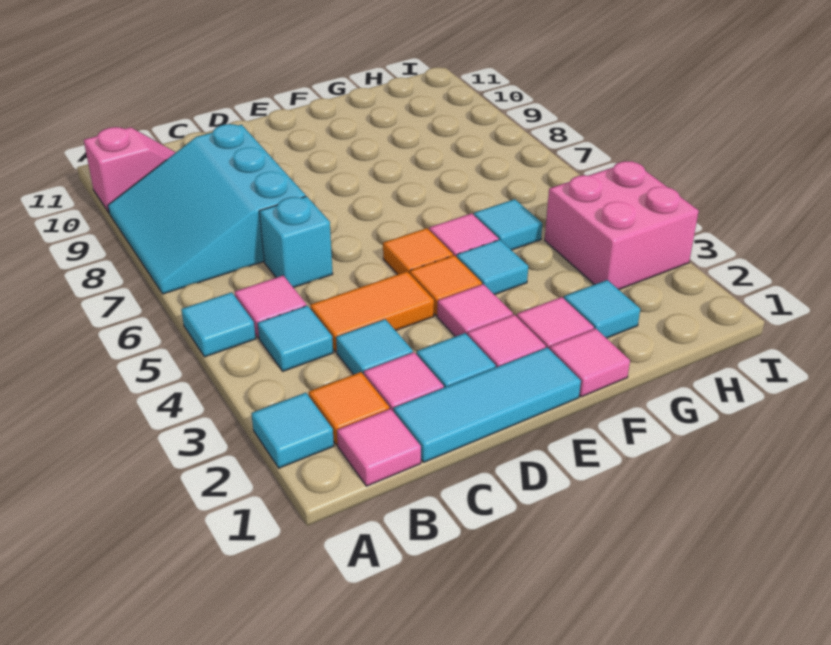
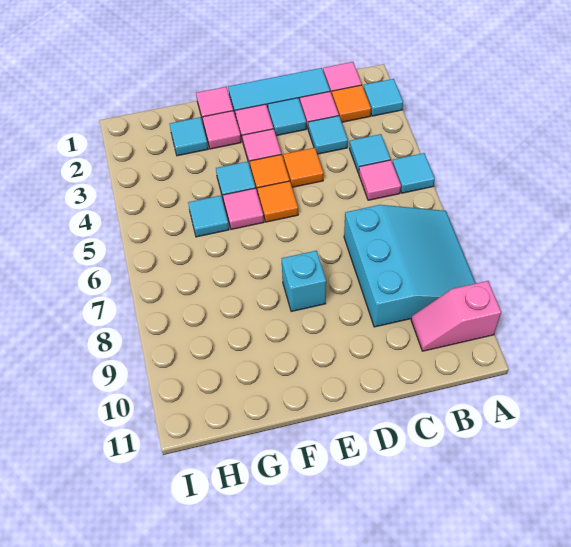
orange tile C4:D4 level 1 -> orange tile D4 level 1
cyan brick C6 level 1 -> cyan brick E8 level 1
pink brick H3:I4 level 1 -> none

